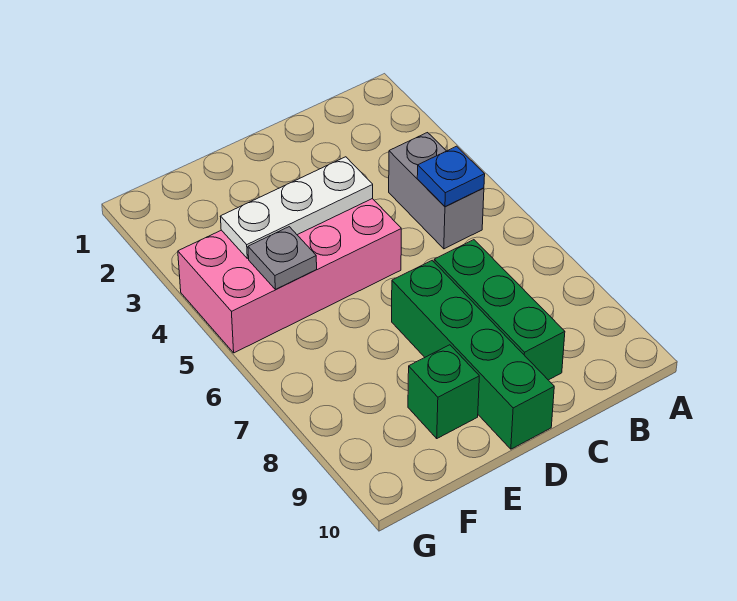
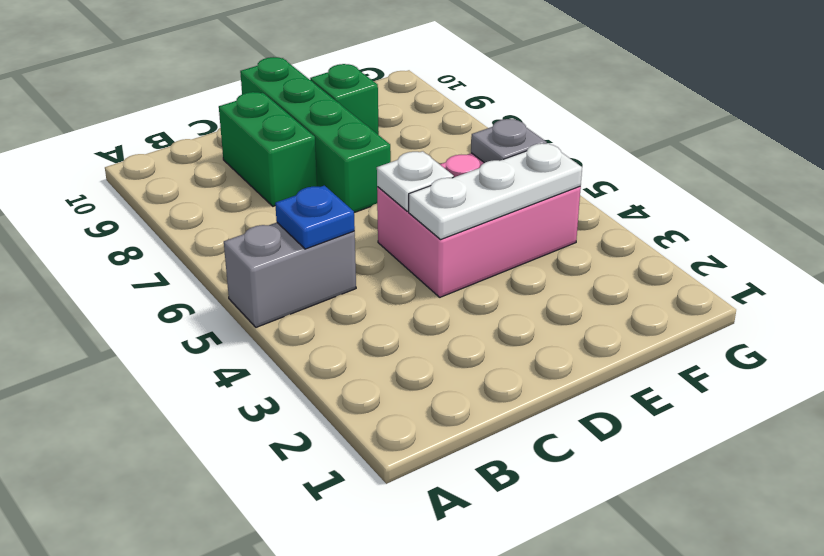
grey brick B4:B5 level 1 -> grey brick A5:B5 level 1
green brick C7:C9 level 1 -> green brick C8:C9 level 1
pink brick D4:G5 level 1 -> pink brick D4:F5 level 1
none -> white plate D5 level 2

